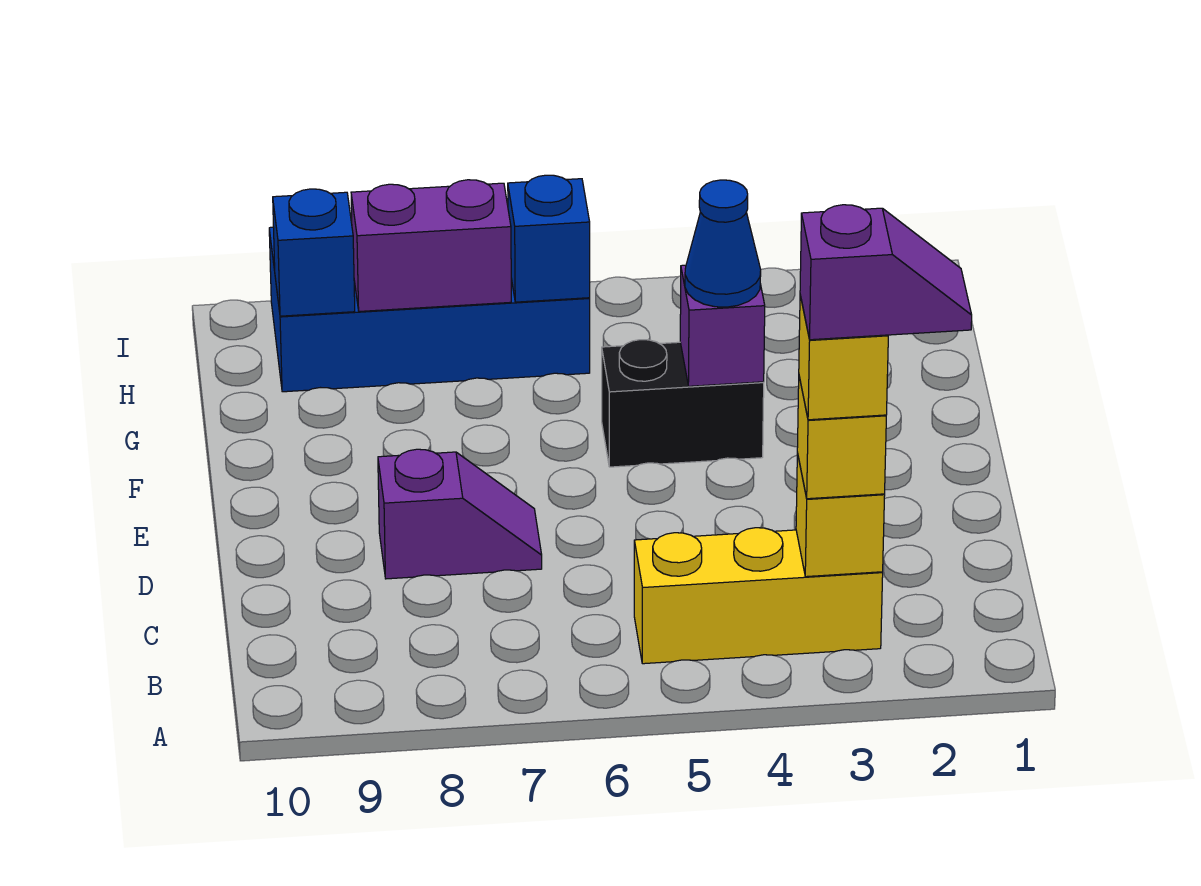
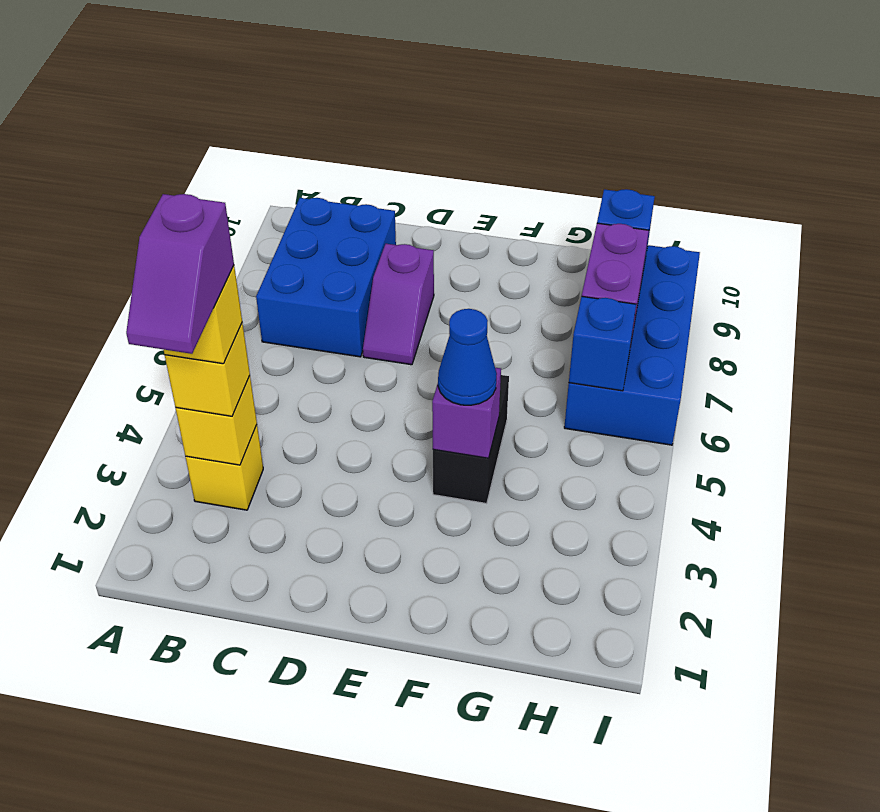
yellow brick B3:B5 level 1 -> yellow brick B3 level 1
none -> blue brick B7:C9 level 1

